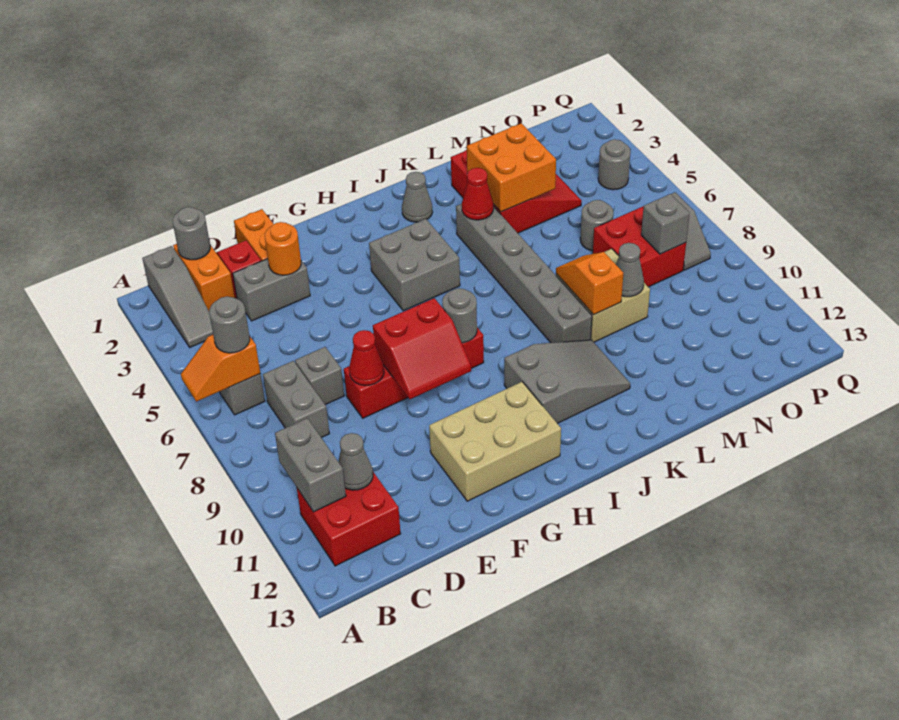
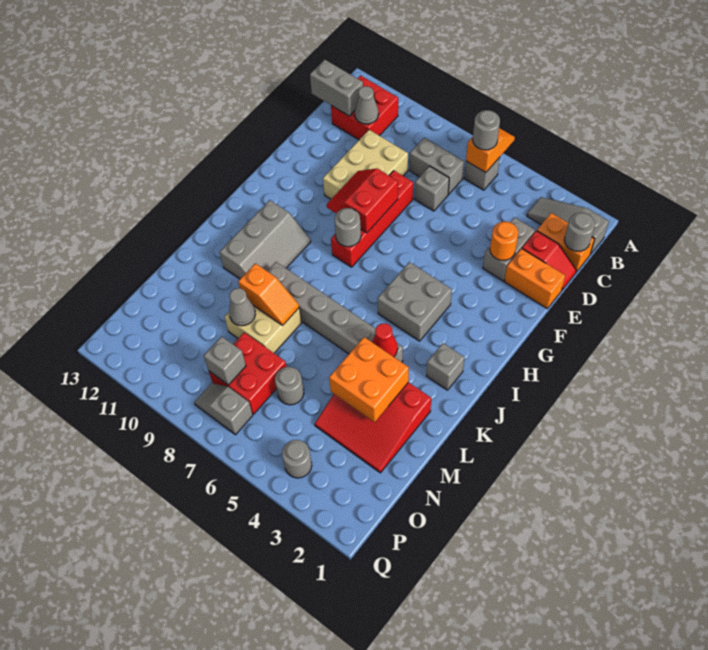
grey brick B10:B11 level 2 -> grey brick C12:C13 level 2
red cone E8 level 2 -> none
tan brick F11:H12 level 1 -> tan brick D9:F10 level 1
grey slope I10:K11 level 1 top I -> grey slope I10:K11 level 1 top 11
grey cone J2 level 1 -> grey brick J2 level 1

